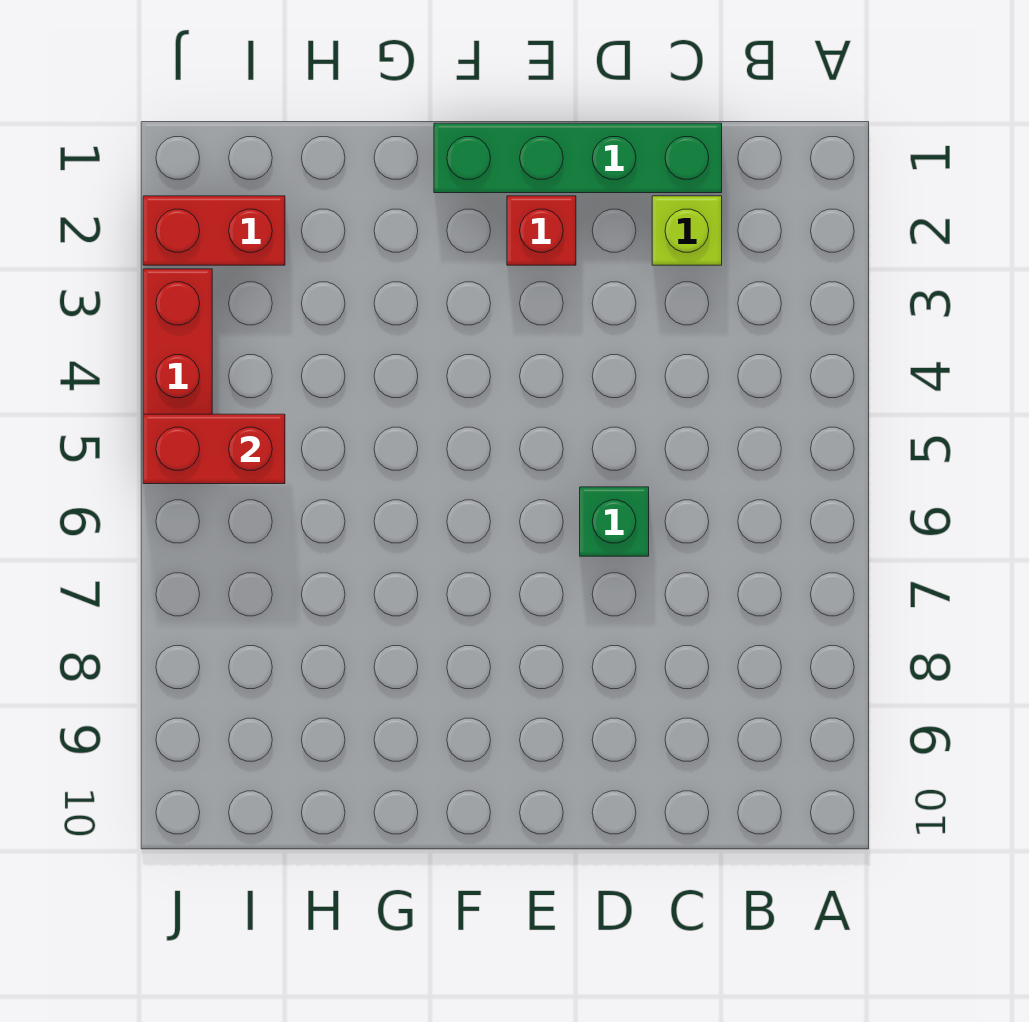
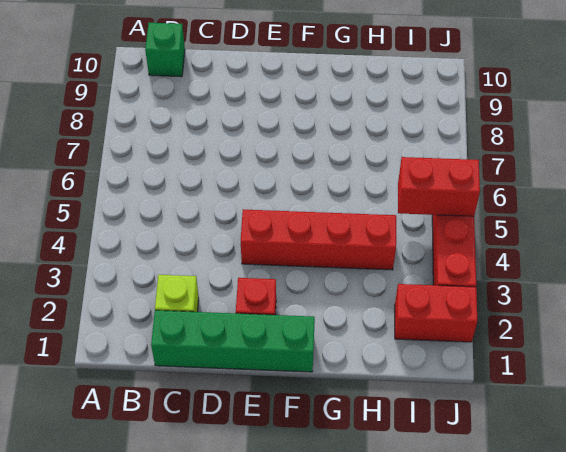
green brick D6 level 1 -> green brick B10 level 1
none -> red brick E4:H4 level 1

